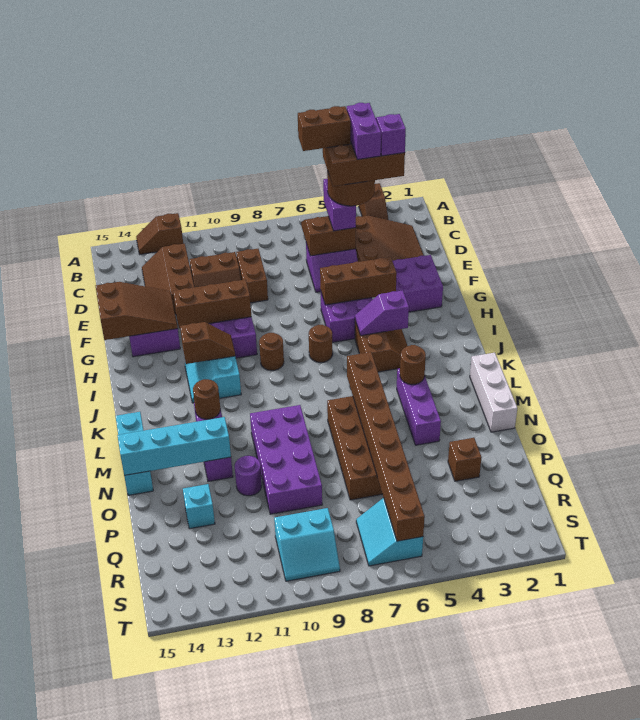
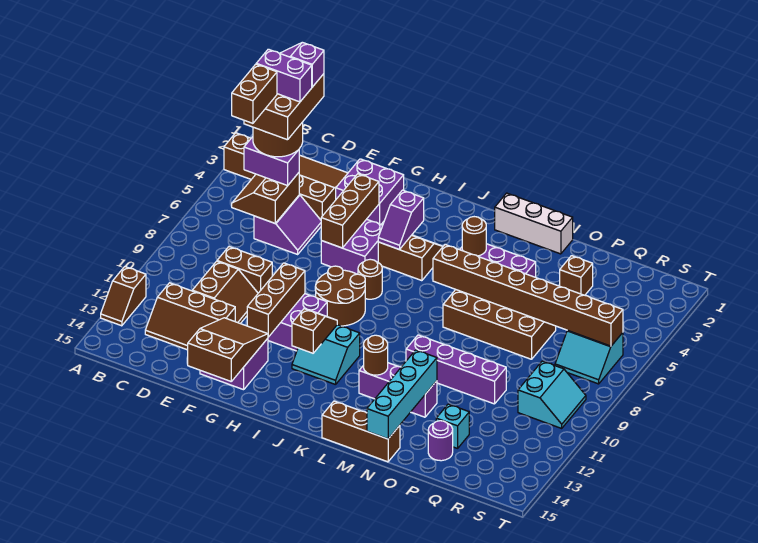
brown round brick I9 level 1 -> brown round brick H8:I9 level 1
cyan brick L15:N15 level 1 -> brown brick L15:N15 level 1
purple brick M9:P10 level 1 -> purple brick M10:P10 level 1
purple round brick O11 level 1 -> purple round brick P14 level 1

